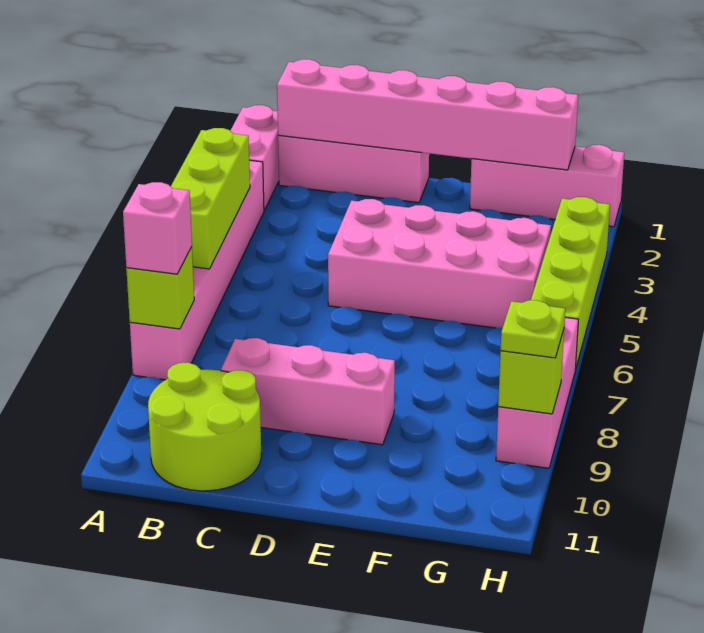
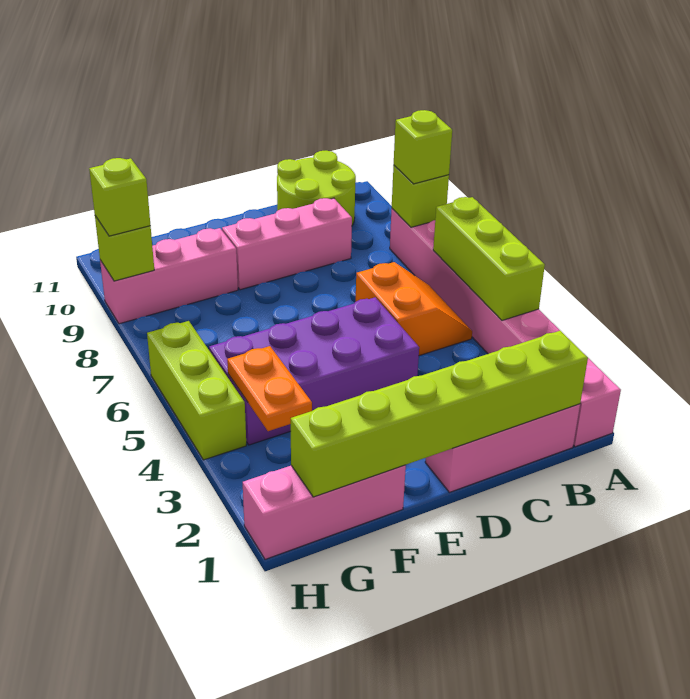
pink brick A8 level 3 -> lime brick A8 level 3
pink brick B1:G1 level 2 -> lime brick B1:G1 level 2
none -> orange slope B5:C6 level 1 top C
pink brick D4:G5 level 1 -> purple brick D4:G5 level 1
none -> orange plate G3:G4 level 2
lime brick H3:H6 level 1 -> lime brick H4:H6 level 1
pink brick H7:H9 level 1 -> pink brick F9:H9 level 1
lime plate H9 level 3 -> lime brick H9 level 3

